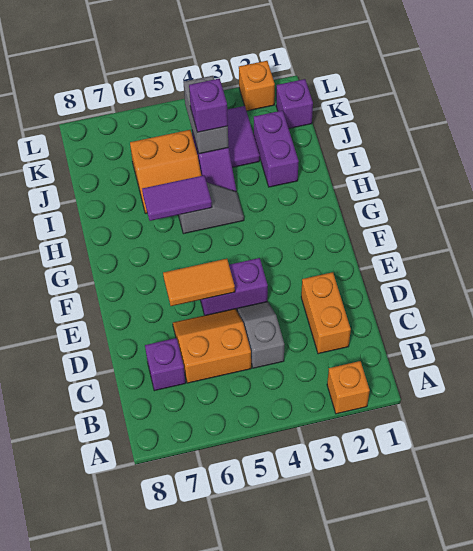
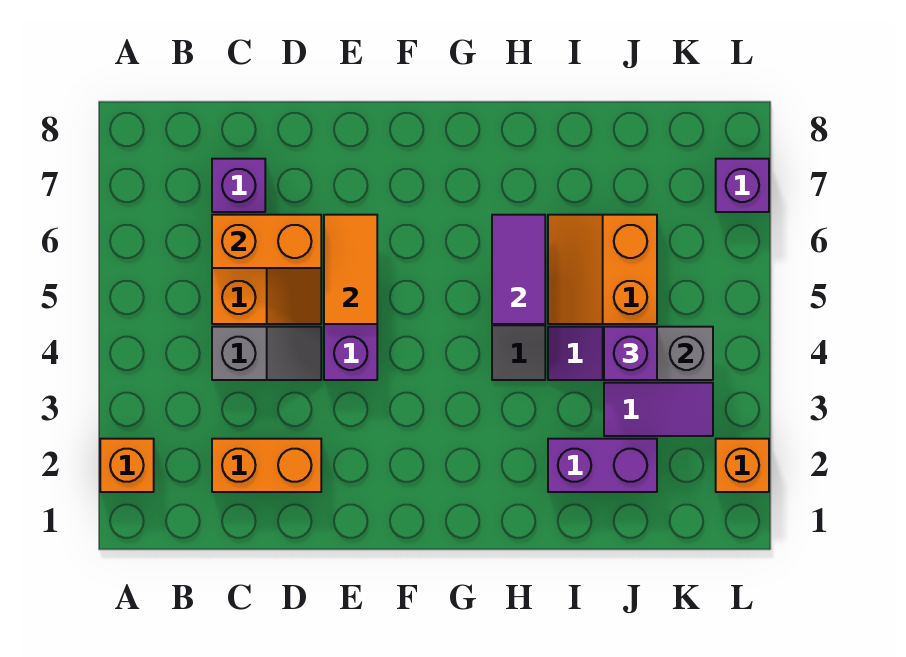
none -> orange brick C6:D6 level 2
purple brick K1 level 1 -> purple brick L7 level 1

